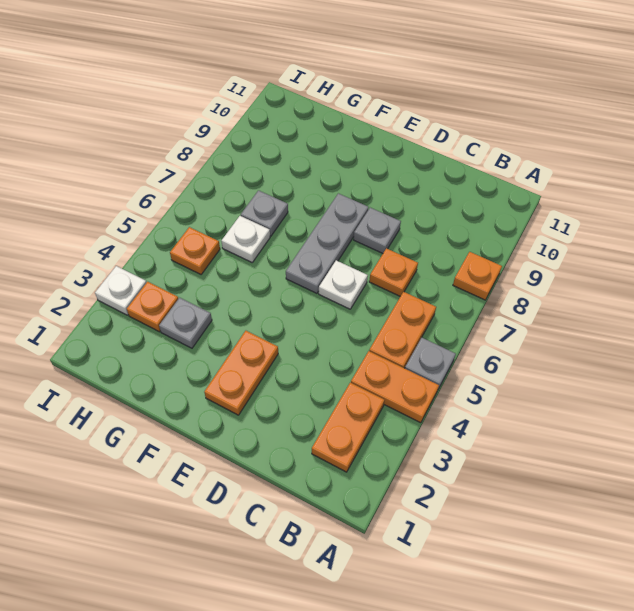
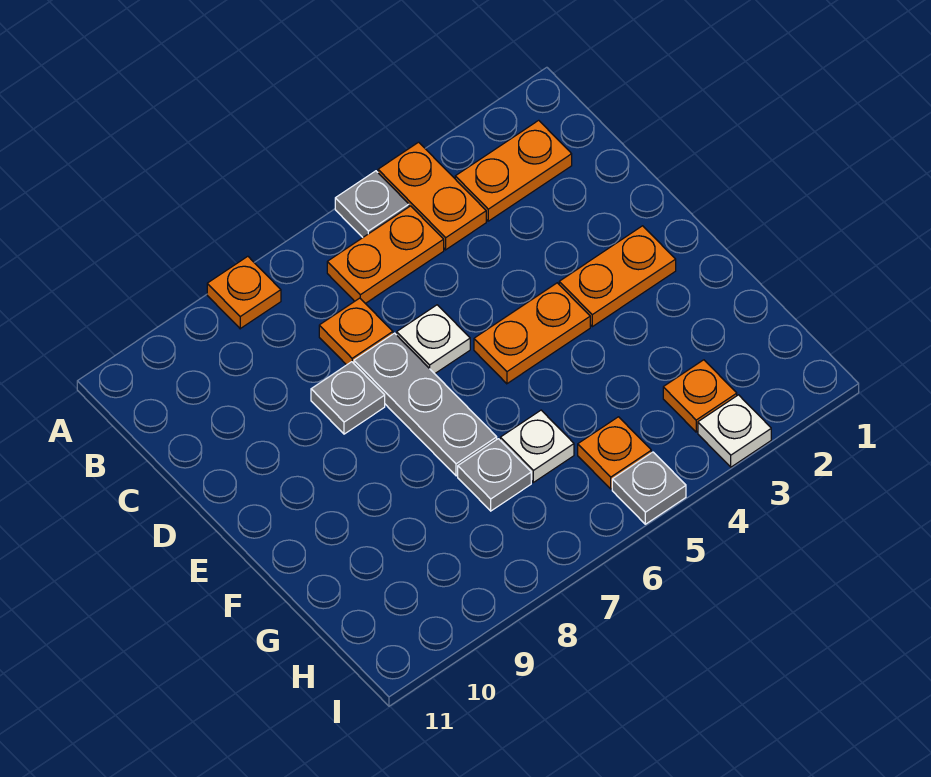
none -> orange plate E4:E5 level 1
grey plate E6:E8 level 1 -> grey plate D7:F7 level 1
grey plate G3 level 1 -> grey plate I5 level 1

